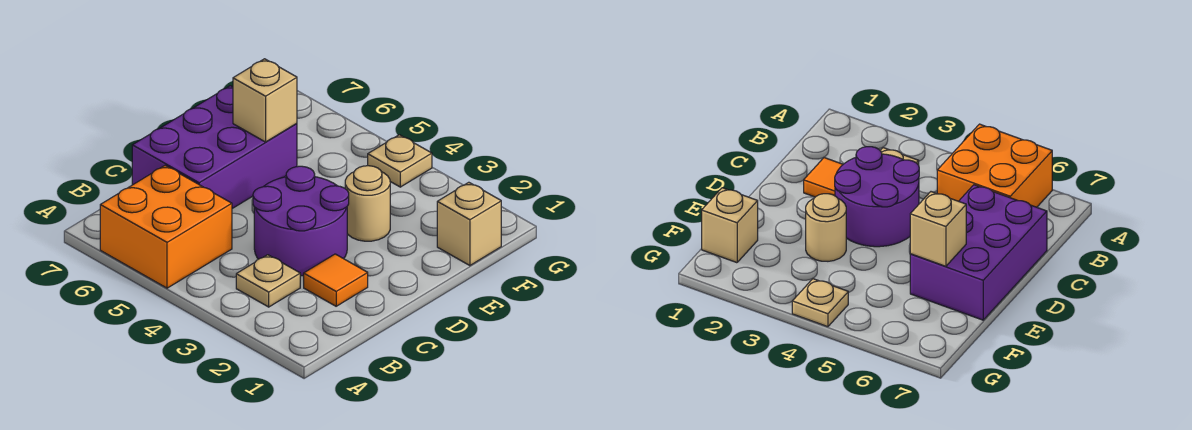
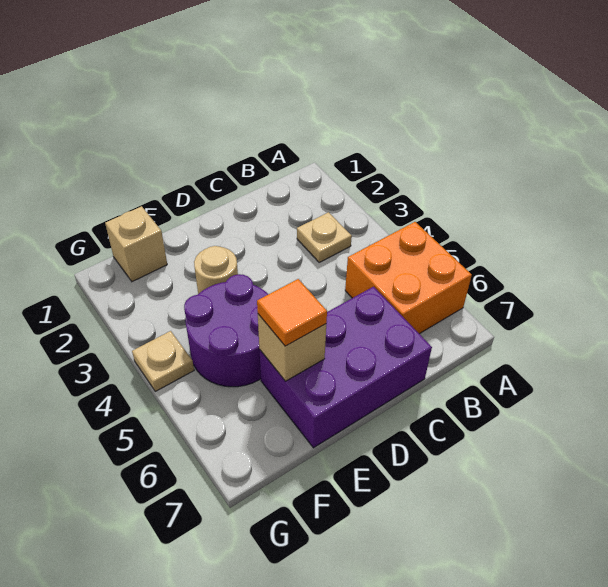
orange tile C2 level 1 -> orange tile E6 level 3
purple round brick C3:D4 level 1 -> purple round brick E4:F5 level 1

